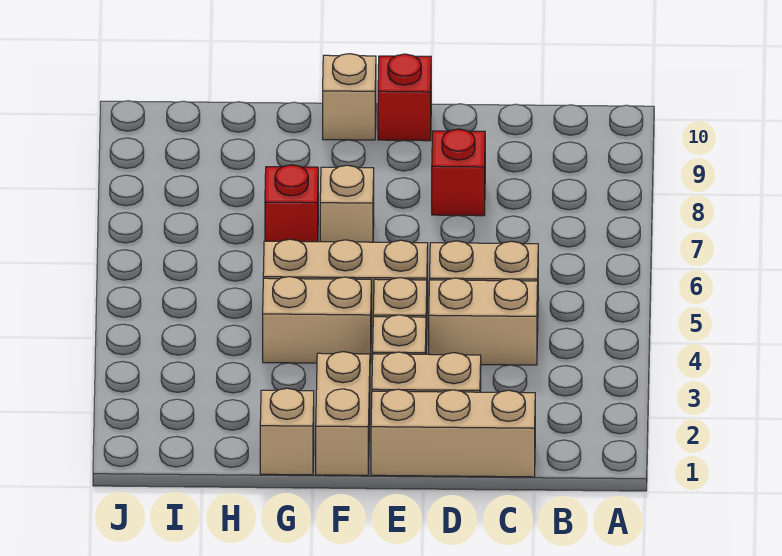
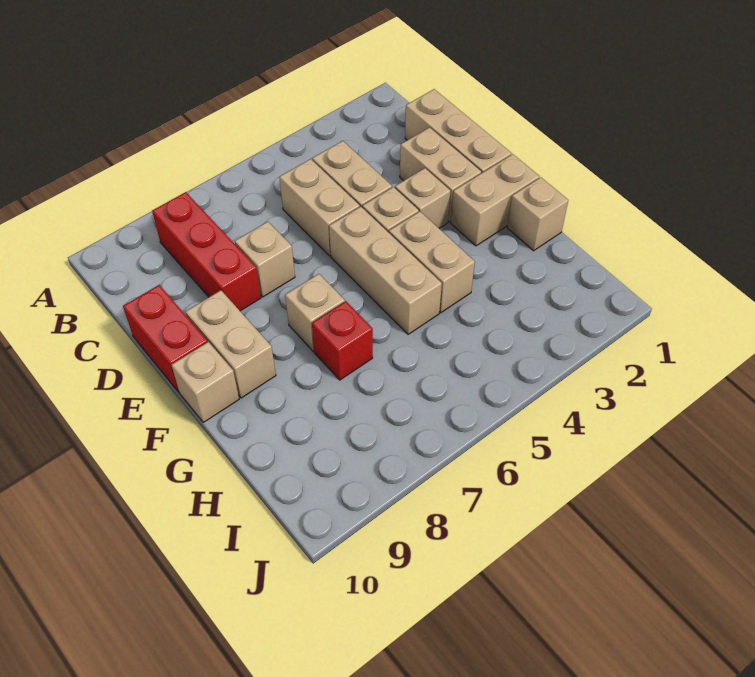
none -> tan brick D7 level 1
red brick D8 level 1 -> red brick B8:D8 level 1
none -> tan brick E9:F9 level 1
red brick E10 level 1 -> red brick D10:E10 level 1

